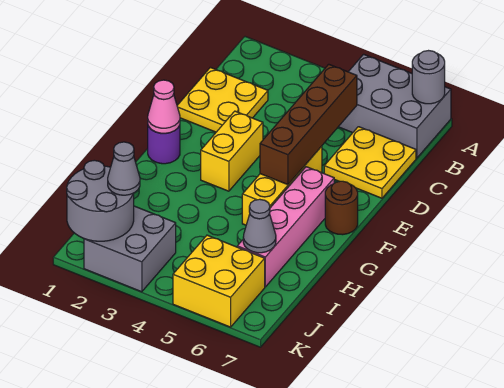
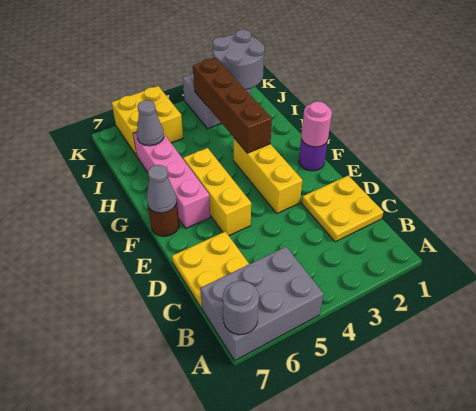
brown brick C5:F5 level 2 -> brown brick G3:J3 level 2
yellow brick E3:F3 level 1 -> yellow brick E3:G3 level 1
pink cone F1 level 2 -> pink round brick F1 level 2
grey cone J2 level 3 -> grey cone F7 level 2

